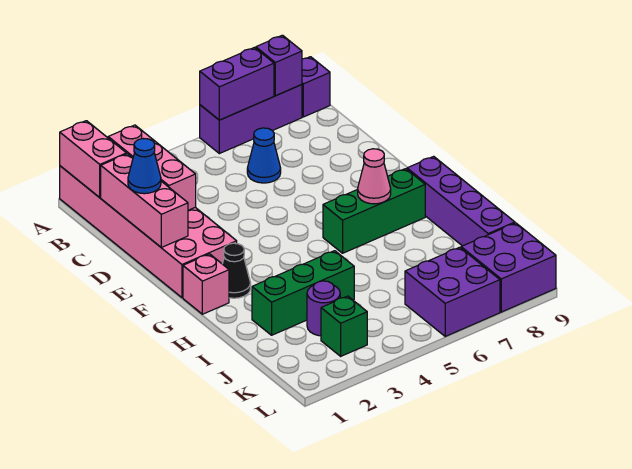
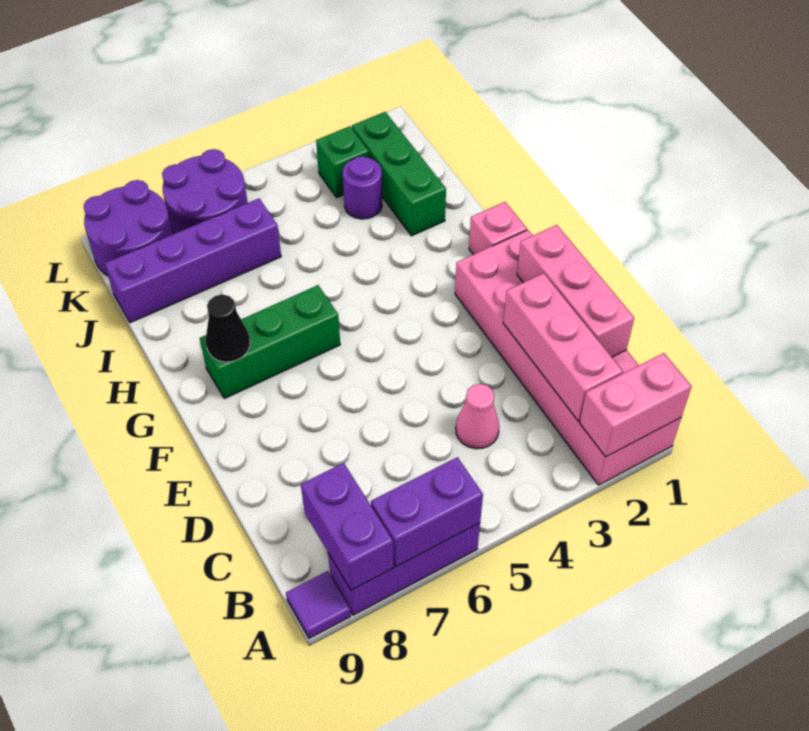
pink brick A1:B1 level 2 -> pink brick A1:A2 level 2
purple brick A8 level 2 -> purple brick A8:B8 level 2
purple brick A9 level 1 -> purple tile A9 level 1
blue cone C6 level 1 -> none
blue cone D1 level 3 -> none
black cone G2 level 1 -> black cone G8 level 2
pink cone G7 level 2 -> pink cone C4 level 1
purple brick G9:J9 level 1 -> purple brick J6:J9 level 1
green brick I2:I4 level 1 -> green brick I2:K2 level 1
purple brick K6:L7 level 1 -> purple round brick K6:L7 level 1
purple brick K8:L9 level 1 -> purple round brick K8:L9 level 1

